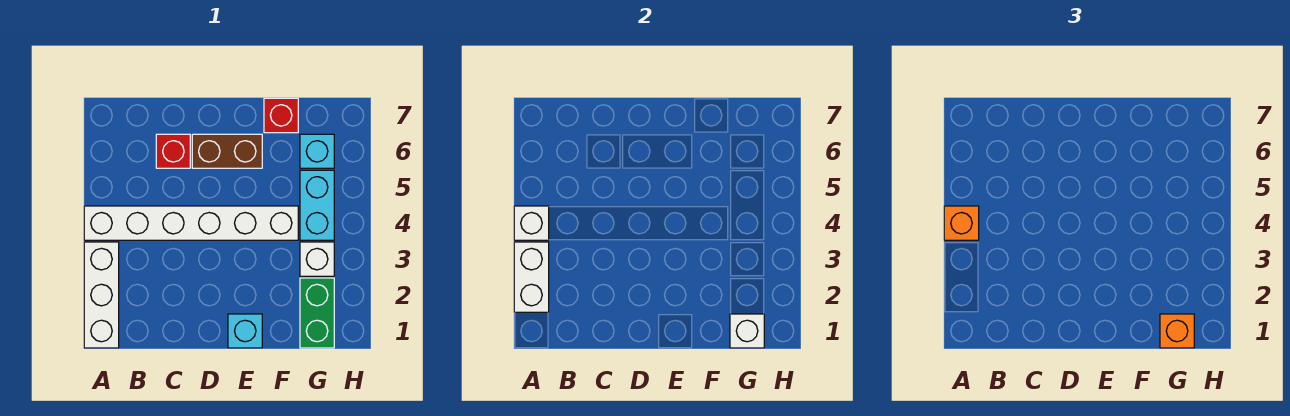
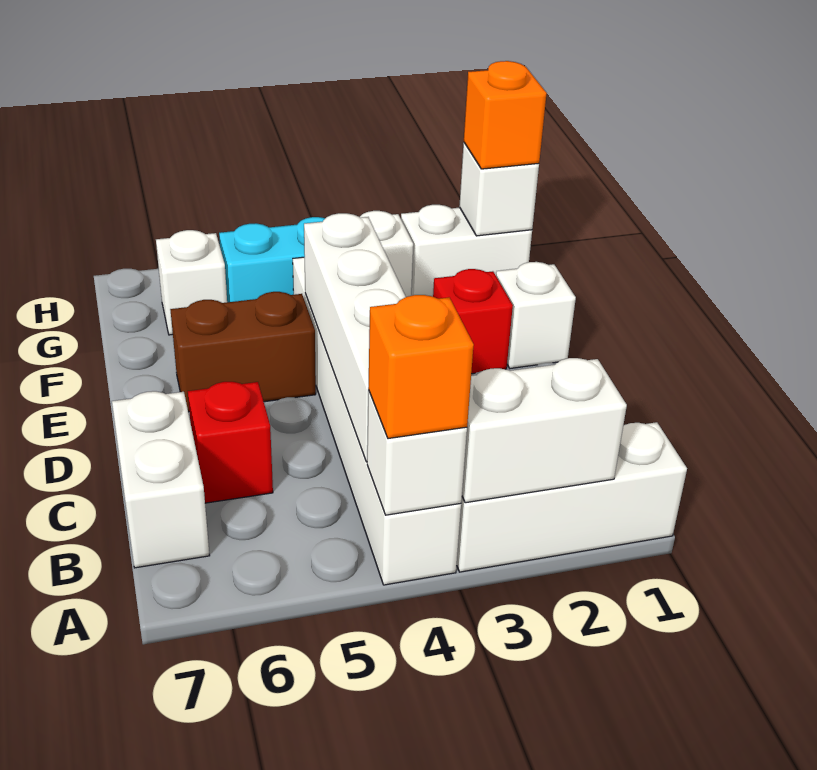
none -> white brick B4:E4 level 2
none -> white brick B7:C7 level 1
brown brick D6:E6 level 1 -> brown brick E5:E6 level 1
cyan brick E1 level 1 -> white brick E1 level 1
red brick F7 level 1 -> red brick E2 level 1
green brick G1:G2 level 1 -> white brick G1:G2 level 1
cyan brick G6 level 1 -> white brick G6 level 1

